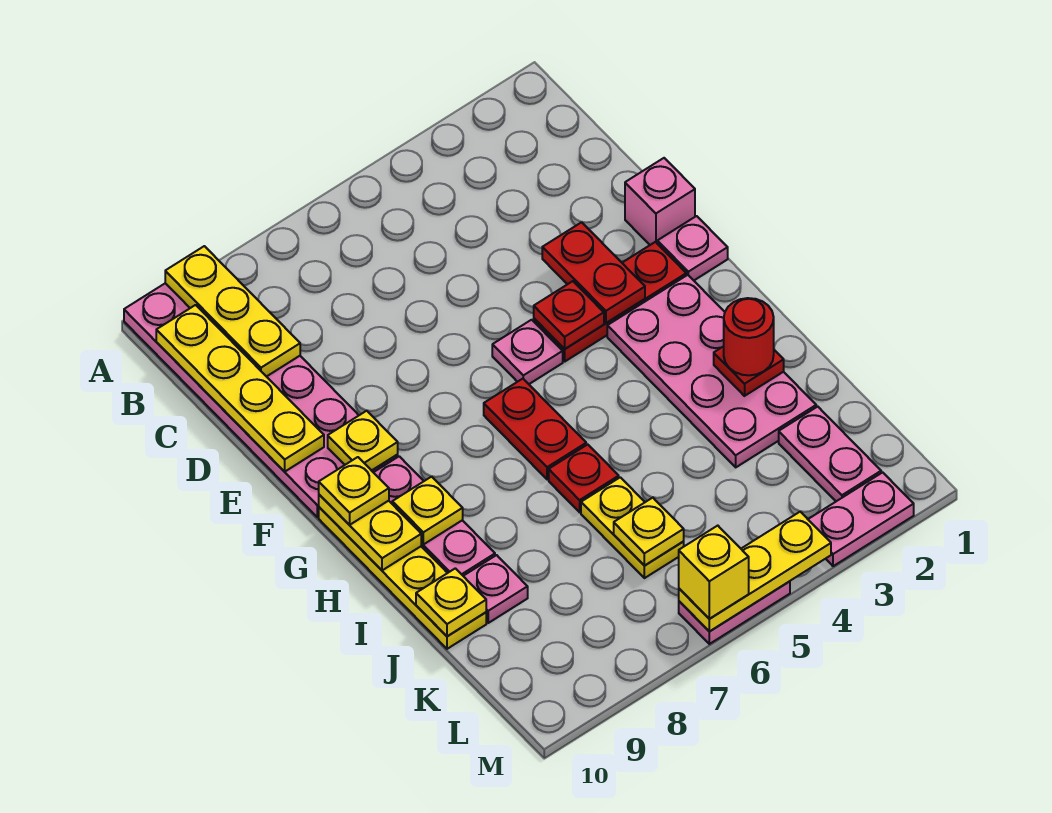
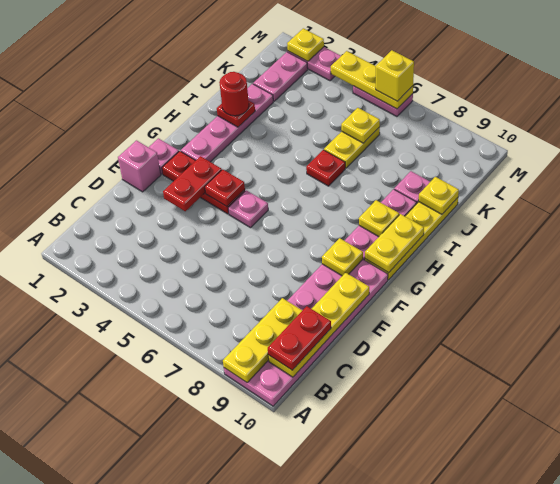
pink plate G2:J3 level 1 -> pink plate G2:J2 level 1
red plate G6:H6 level 1 -> red plate B10:C10 level 3
yellow plate G10 level 3 -> yellow plate M2 level 2

